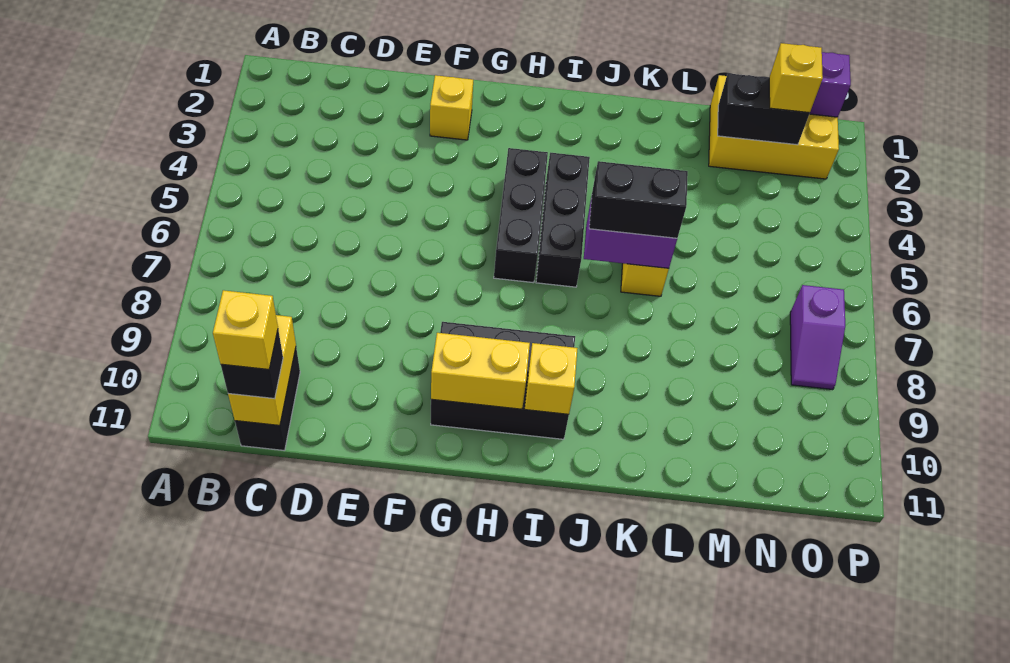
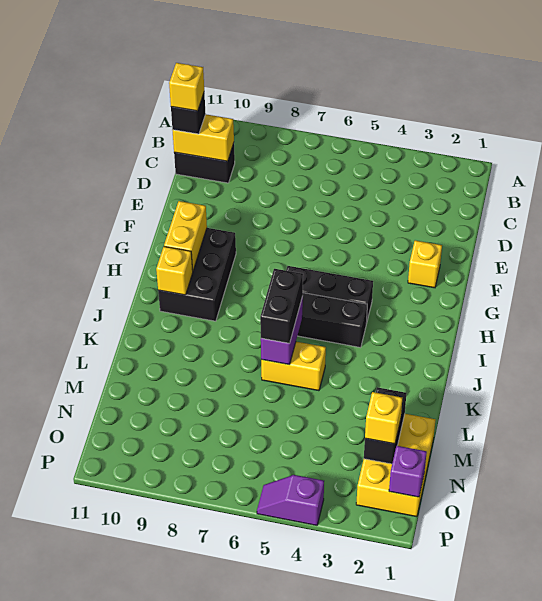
purple slope O7:O8 level 1 top 7 -> purple slope P4:P5 level 1 top 4

